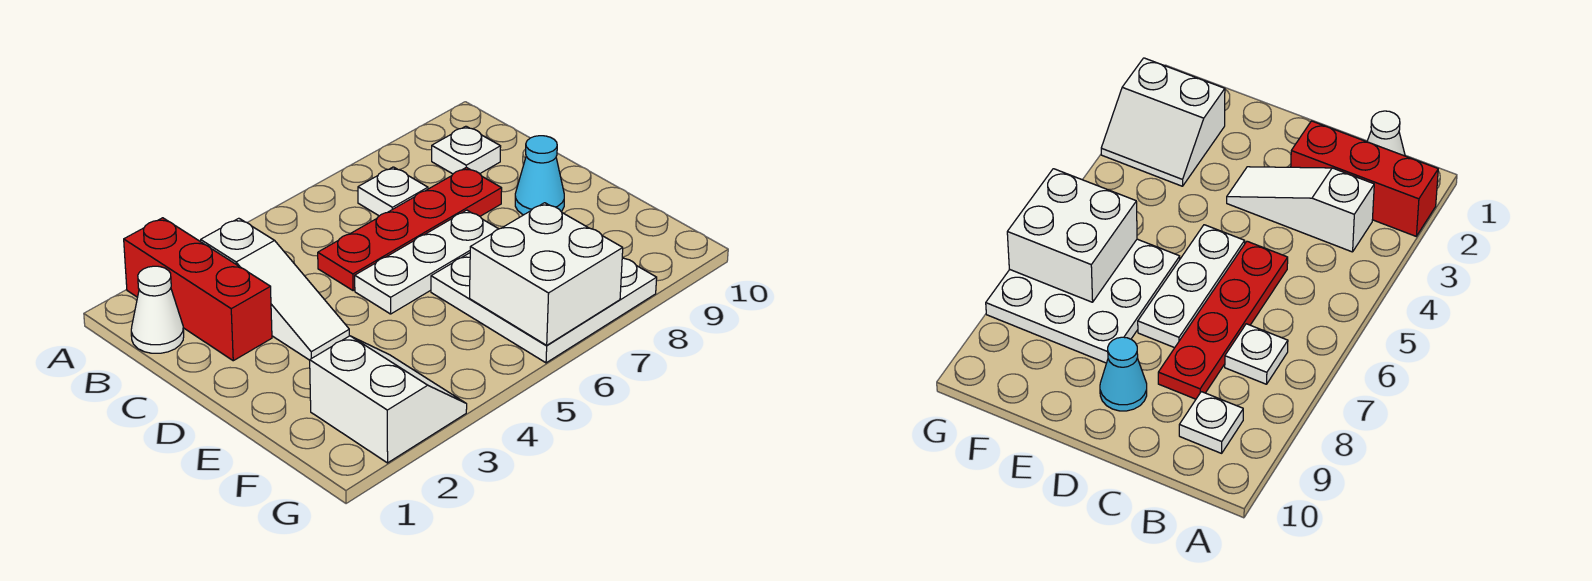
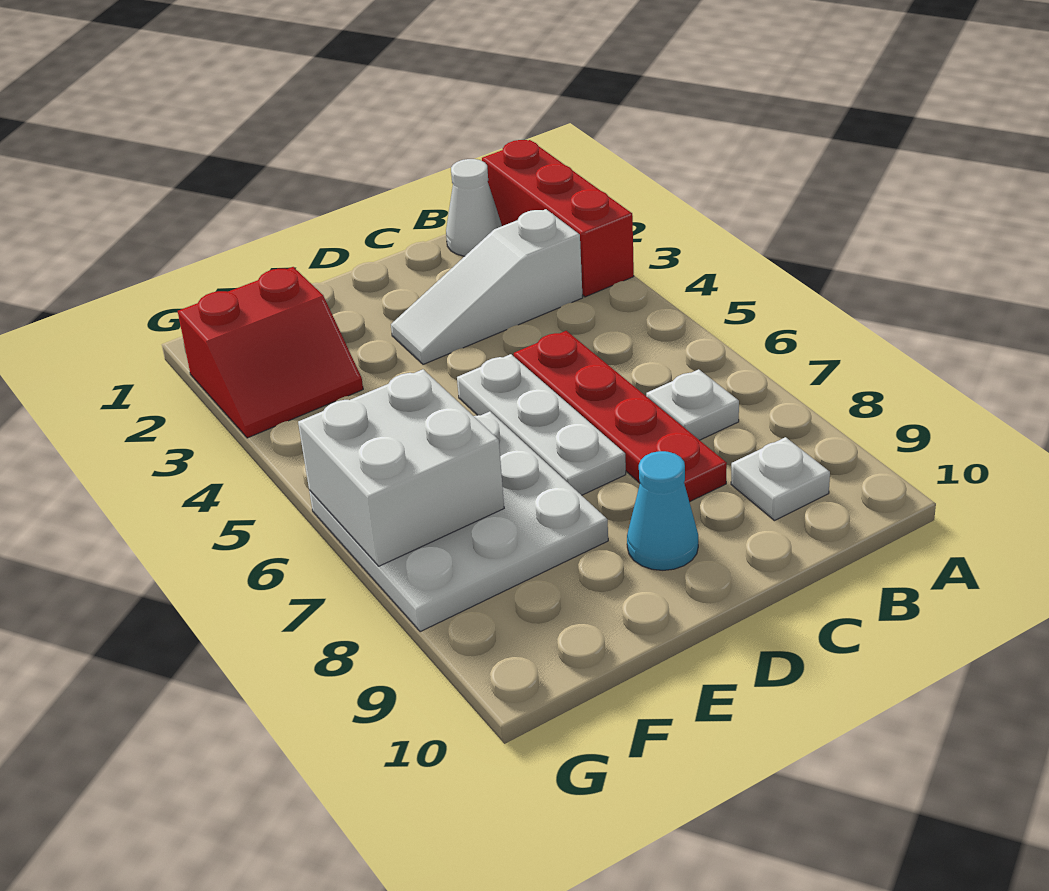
red brick A2:C2 level 1 -> red brick A1:A3 level 1
white slope F2:G3 level 1 top 2 -> red slope F2:G3 level 1 top 2

